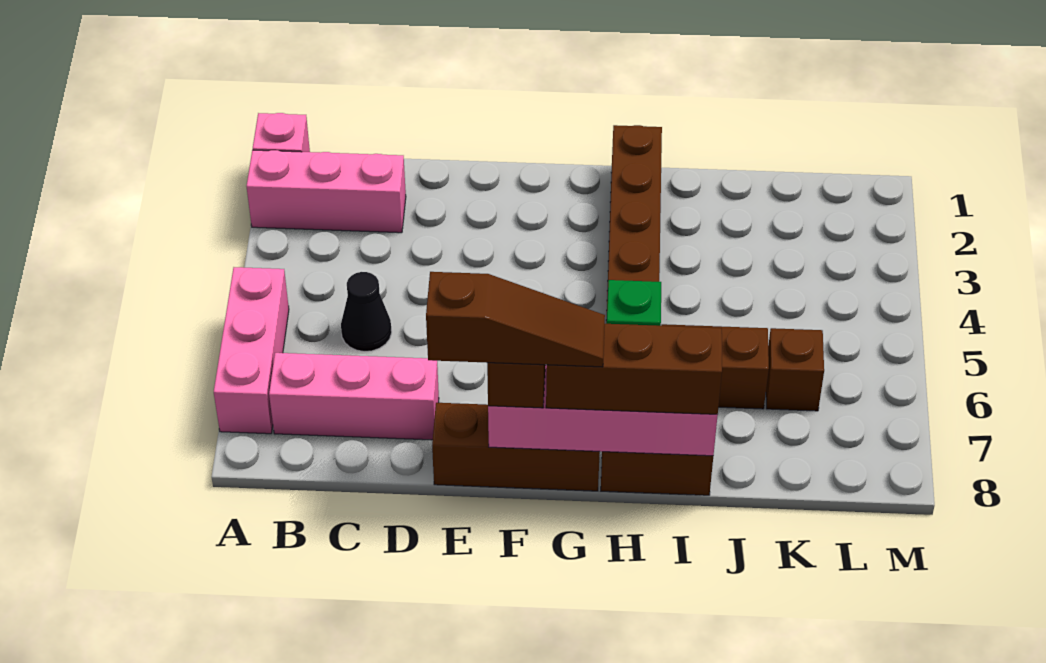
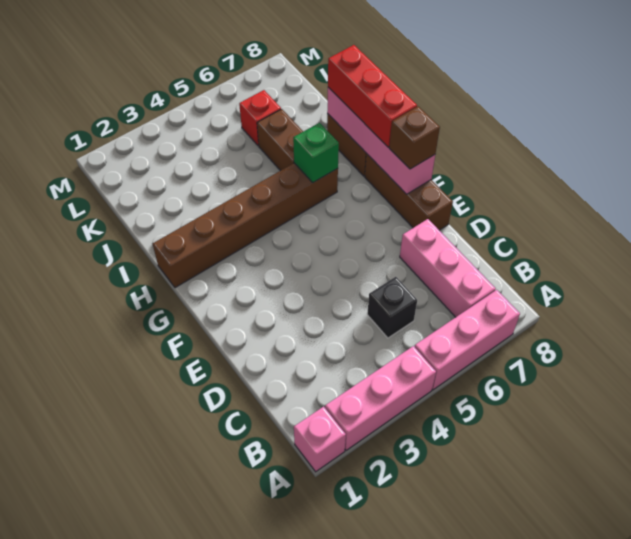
pink brick A2:C2 level 1 -> pink brick A2:A4 level 1
black cone C5 level 1 -> black brick C5 level 1
brown slope E8:G8 level 4 top E -> none
brown brick G8:I8 level 3 -> red brick G8:I8 level 3
brown brick K6 level 1 -> red brick K6 level 1

